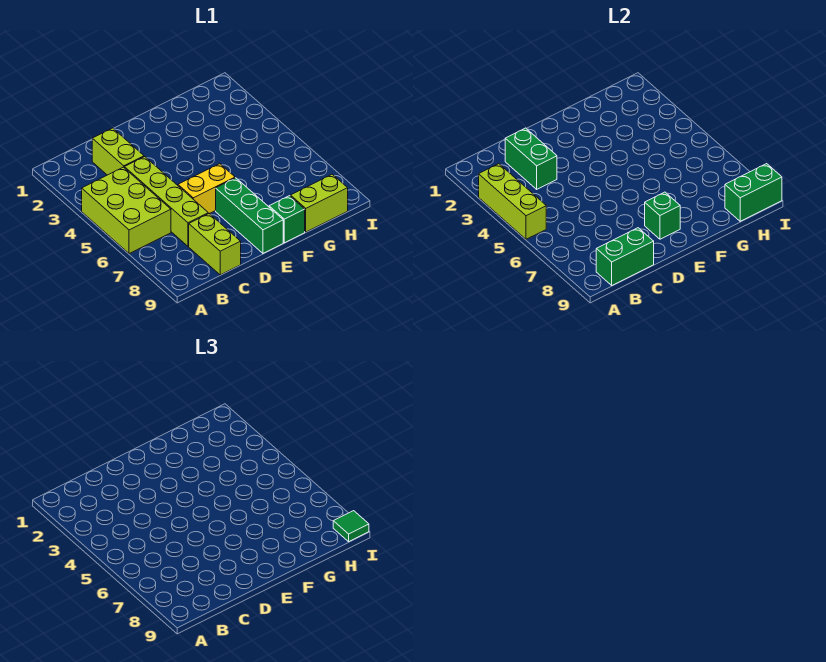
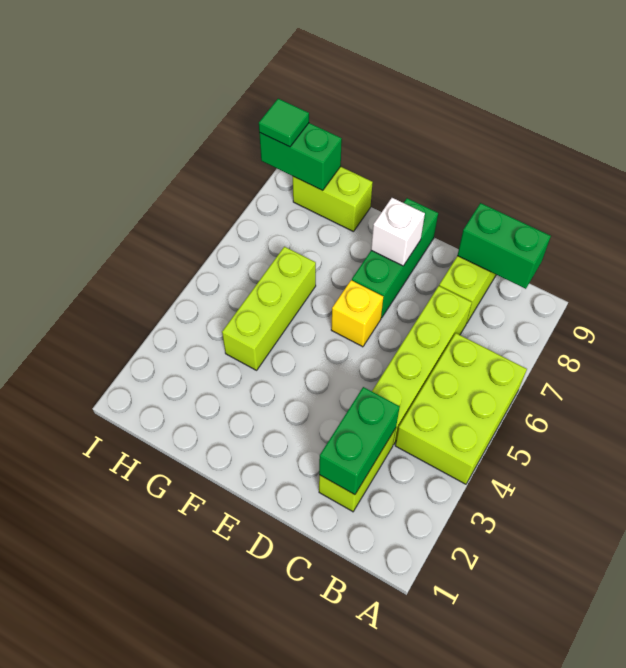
lime brick A3:A5 level 2 -> lime brick G4:G6 level 1
yellow brick D6:E6 level 1 -> yellow brick E6 level 1
green brick E8 level 2 -> white brick E8 level 2
green brick F9 level 1 -> none

